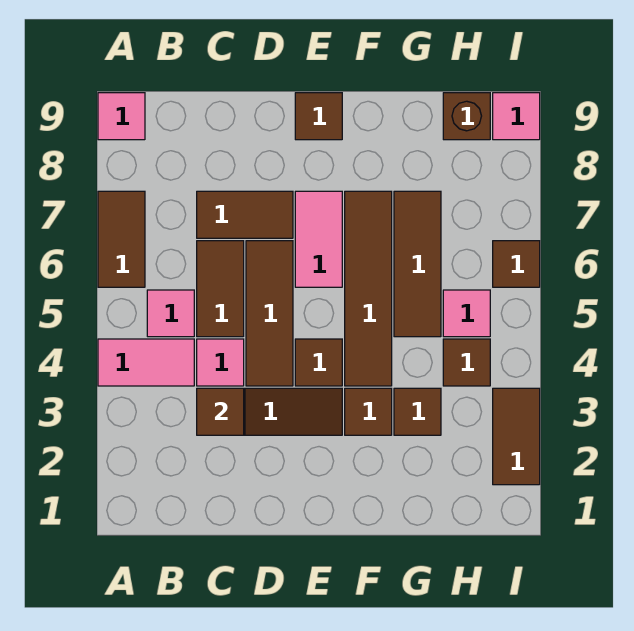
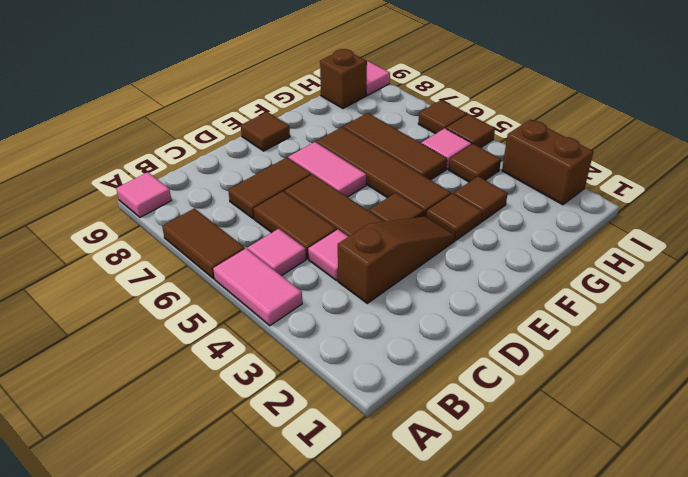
pink tile A4:B4 level 1 -> pink tile A4:A5 level 1
brown tile C3 level 2 -> brown tile I5 level 1
brown tile I2:I3 level 1 -> brown brick I2:I3 level 1

